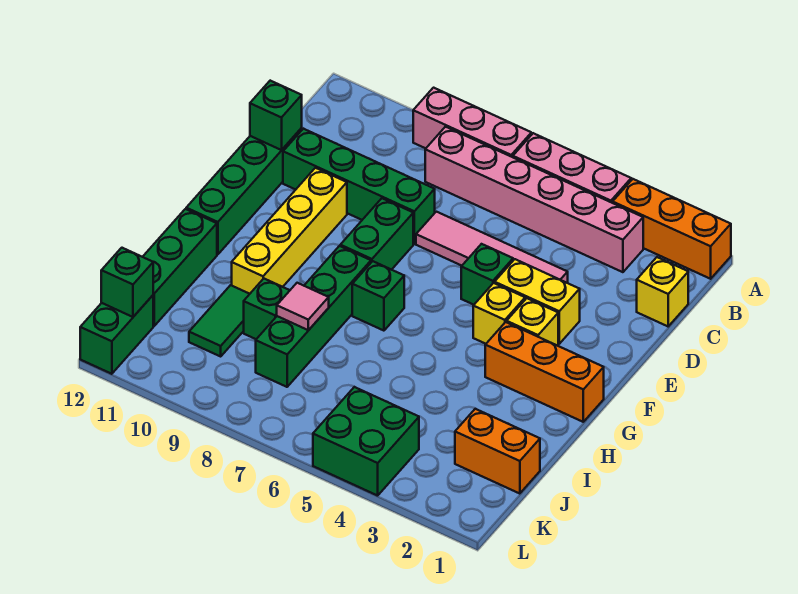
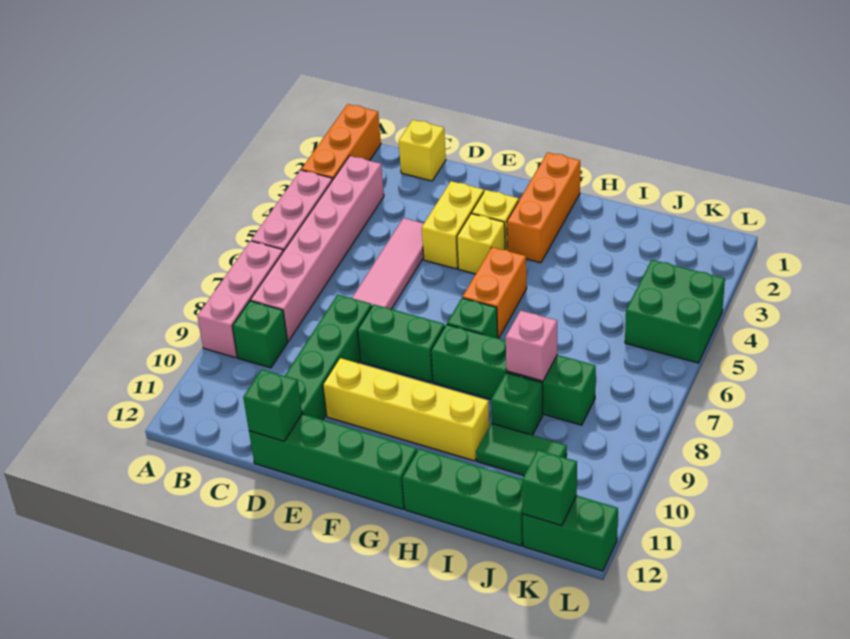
green brick E5 level 1 -> green brick B9 level 1
pink tile I8 level 2 -> pink brick I8 level 2
orange brick J1:J2 level 1 -> orange brick G5:G6 level 1

